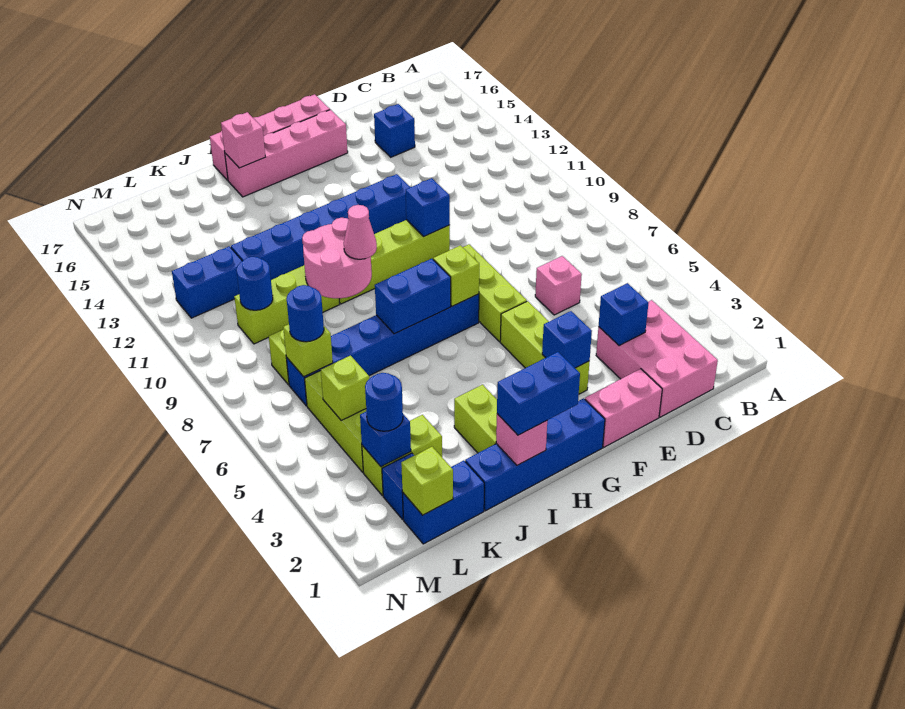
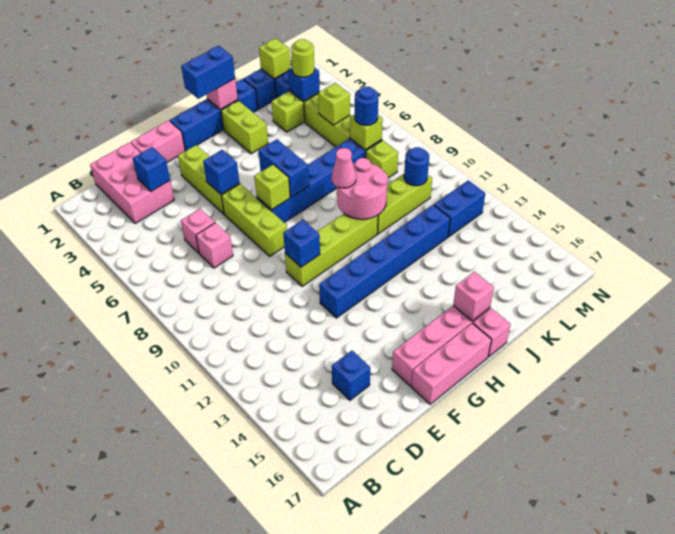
none -> pink brick D7 level 1
blue brick F3 level 2 -> blue brick F5 level 2
blue brick H7:I7 level 2 -> blue brick H6:H7 level 2
blue round brick L3 level 3 -> lime round brick L3 level 3

